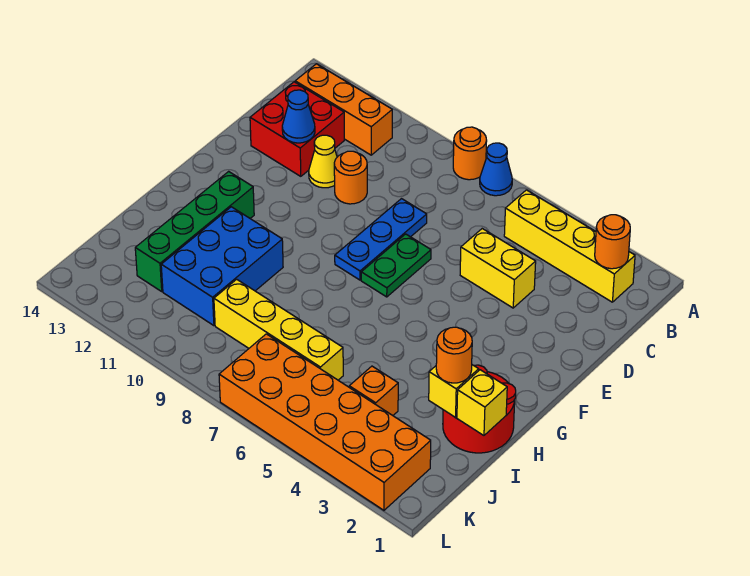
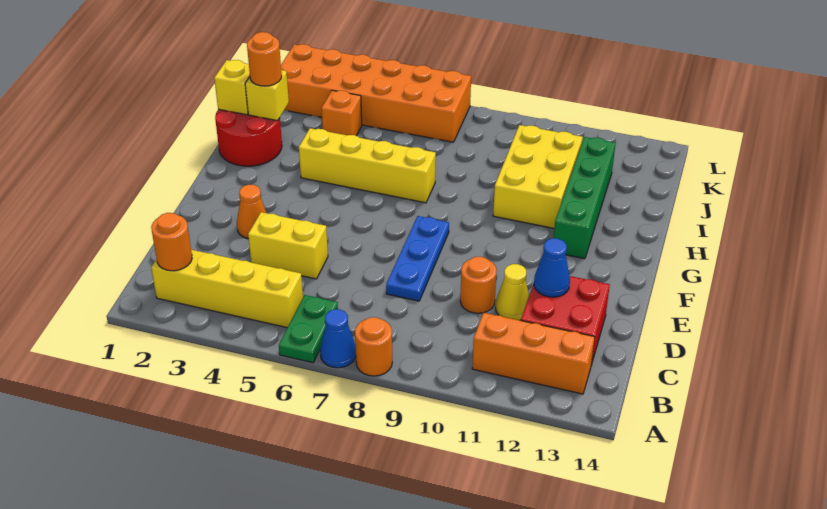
none -> orange cone E3 level 1
green plate E7:F7 level 1 -> green plate A6:B6 level 1
blue brick H10:J11 level 1 -> yellow brick H10:J11 level 1
yellow brick J6:J9 level 1 -> yellow brick H4:H7 level 1

